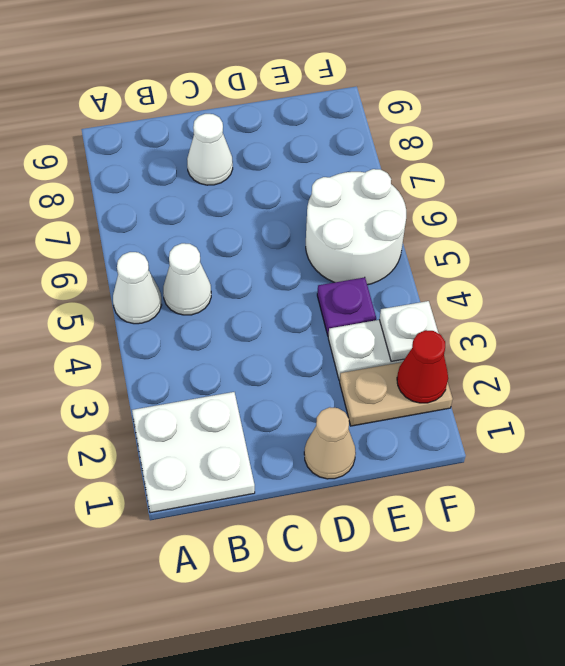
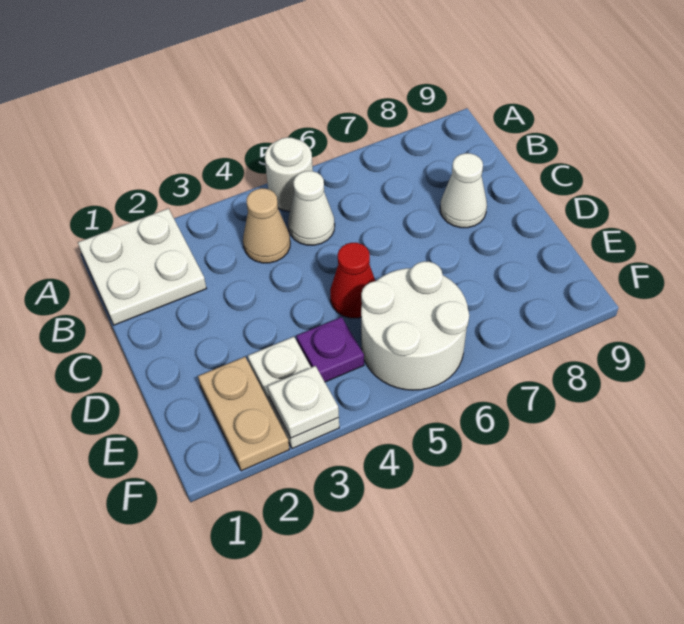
white cone A5 level 1 -> white round brick A5 level 1
tan cone D1 level 1 -> tan cone B4 level 1
red cone F2 level 2 -> red cone D5 level 1

